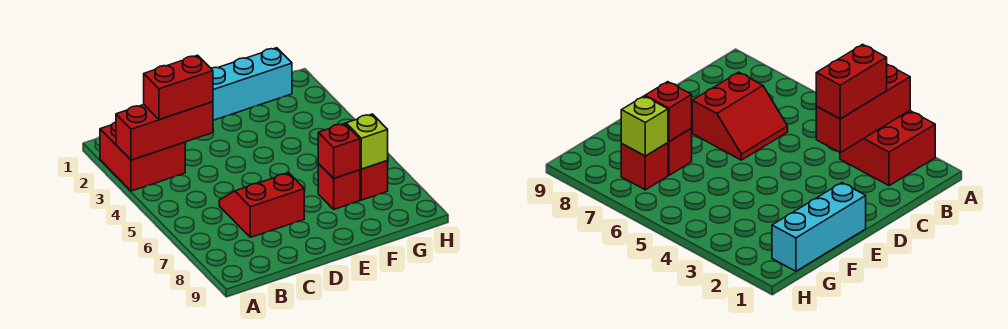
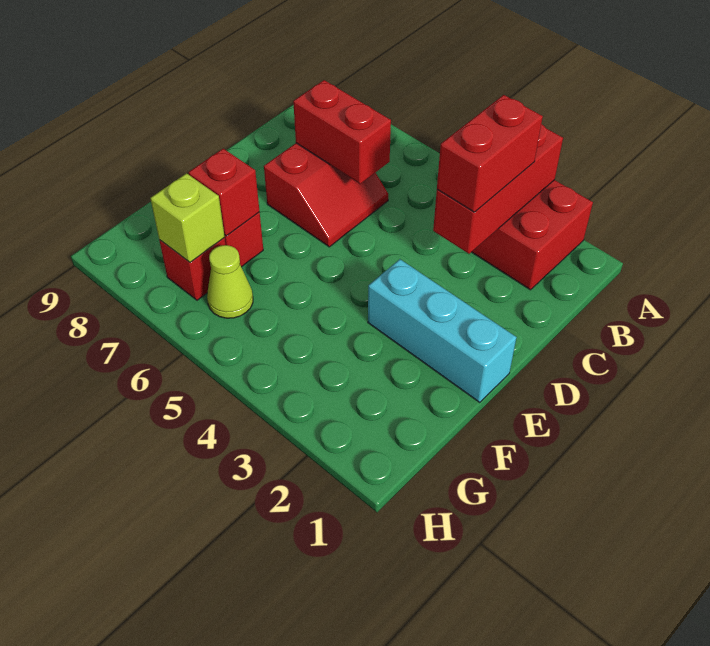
none -> red brick C6:C7 level 2
cyan brick E1:G1 level 1 -> cyan brick E1:E3 level 1
none -> lime cone G6 level 1

